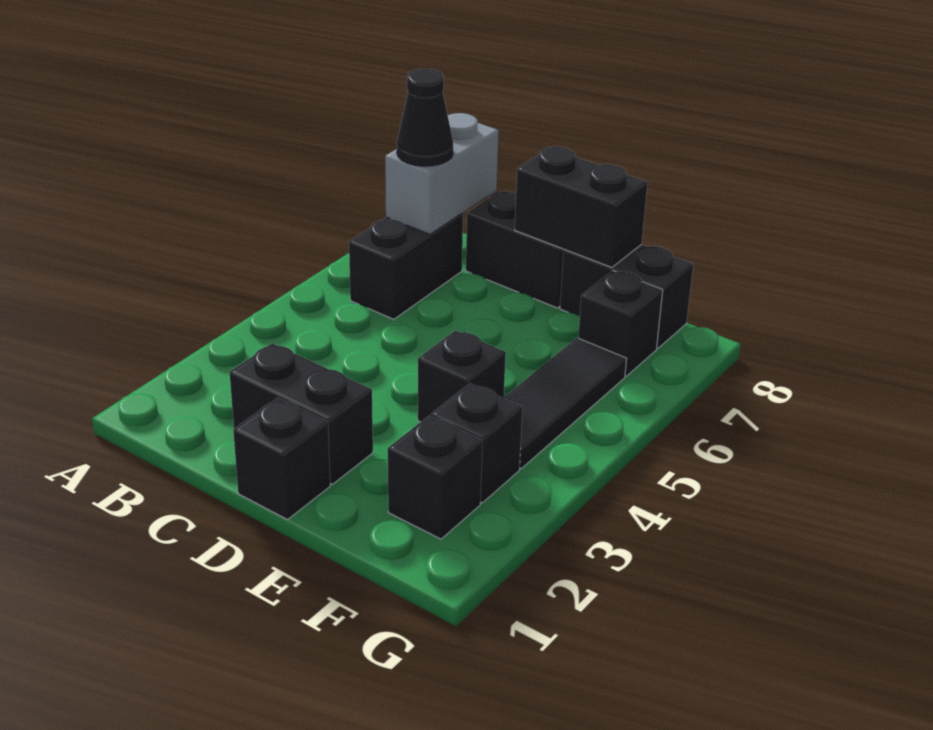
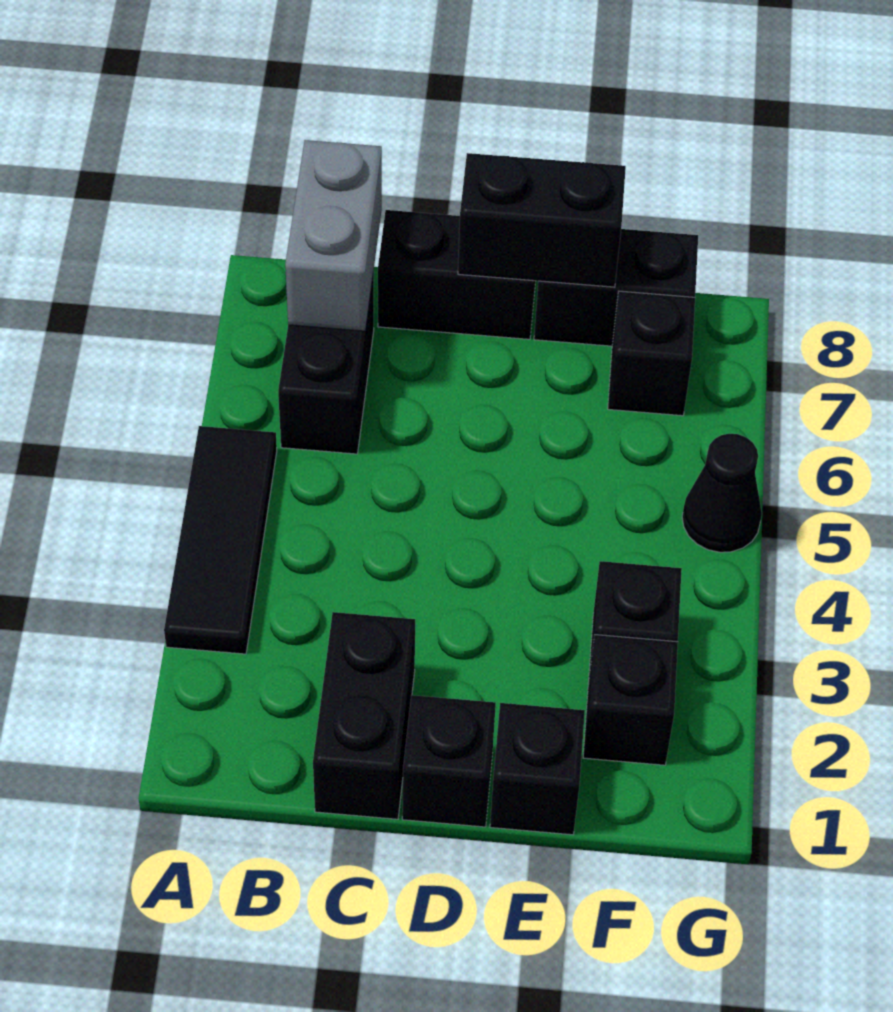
black cone B7 level 3 -> black cone G5 level 1
black brick C2:D2 level 1 -> black brick C1:C2 level 1
black brick E4 level 1 -> black brick E1 level 1
black tile F4:F6 level 1 -> black tile A3:A5 level 1

